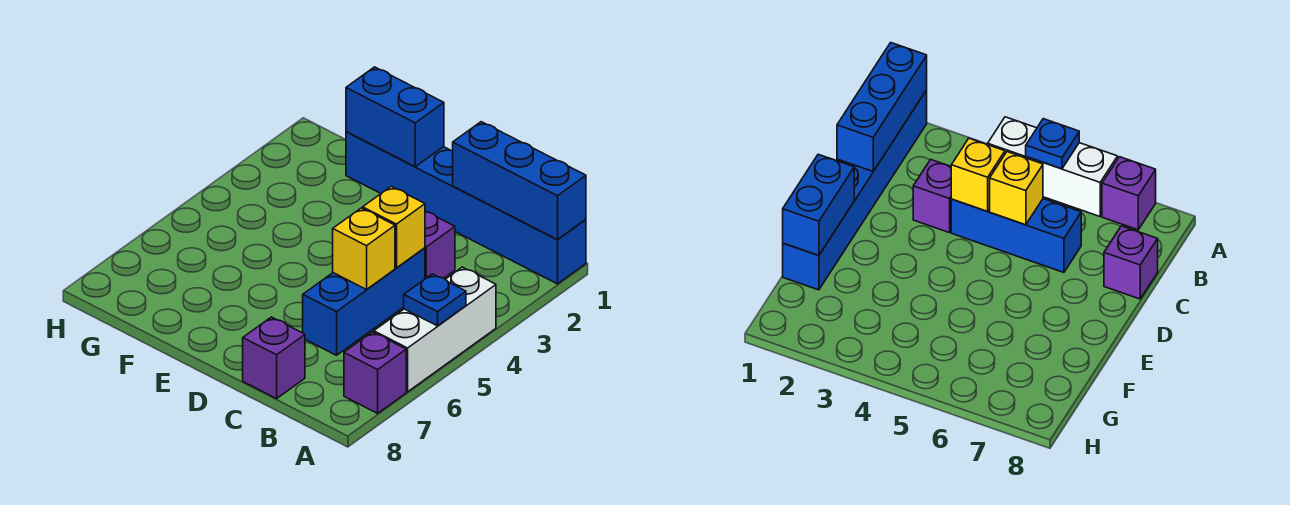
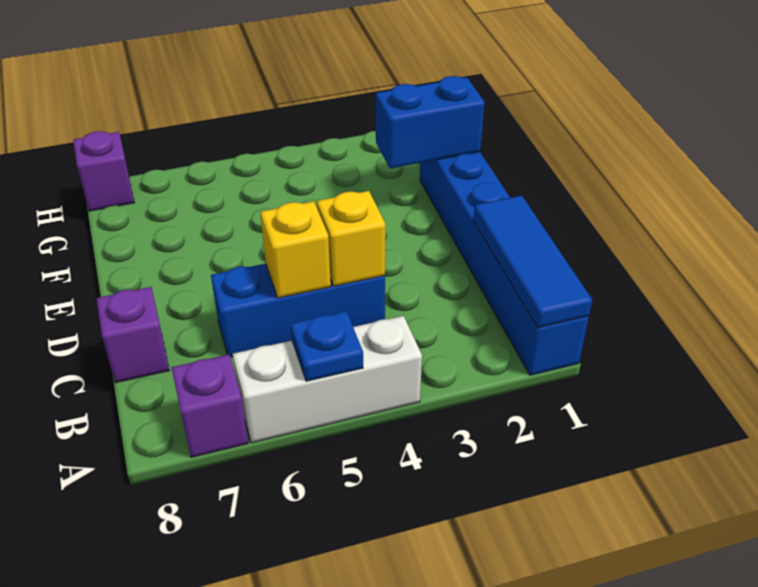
blue brick A1:C1 level 2 -> blue tile A1:C1 level 2
purple brick C3 level 1 -> purple brick H8 level 1
blue brick E1:F1 level 2 -> blue brick F1:F2 level 2

